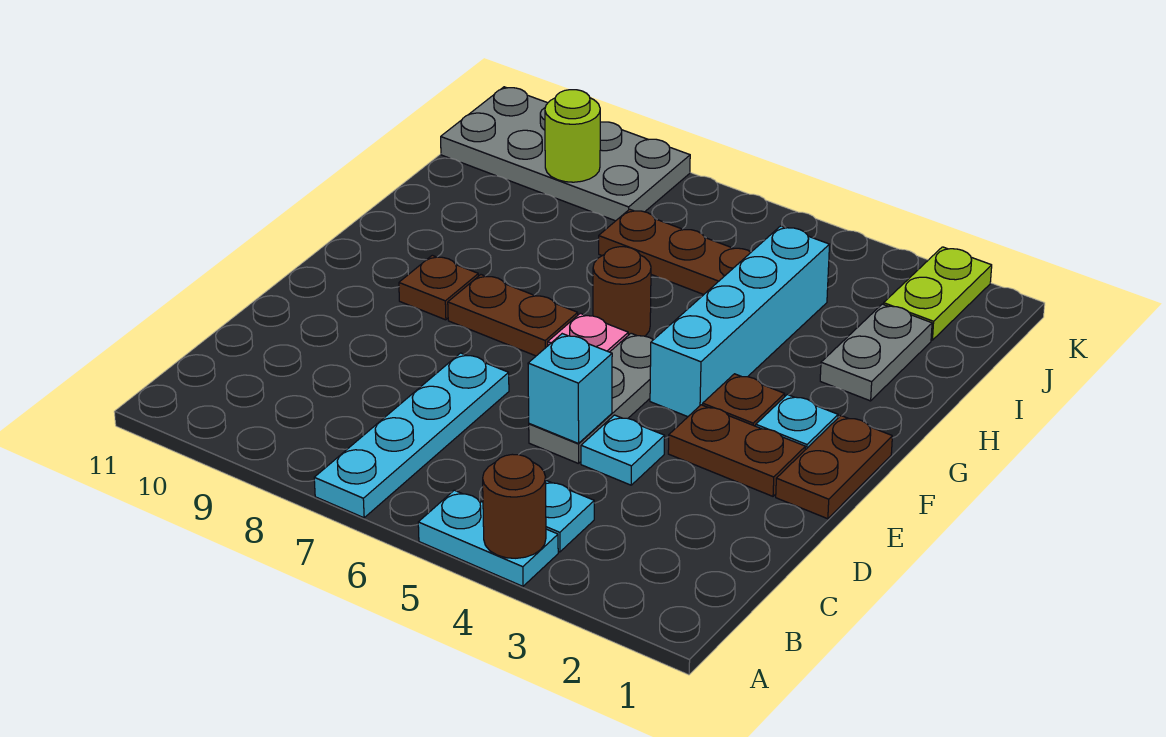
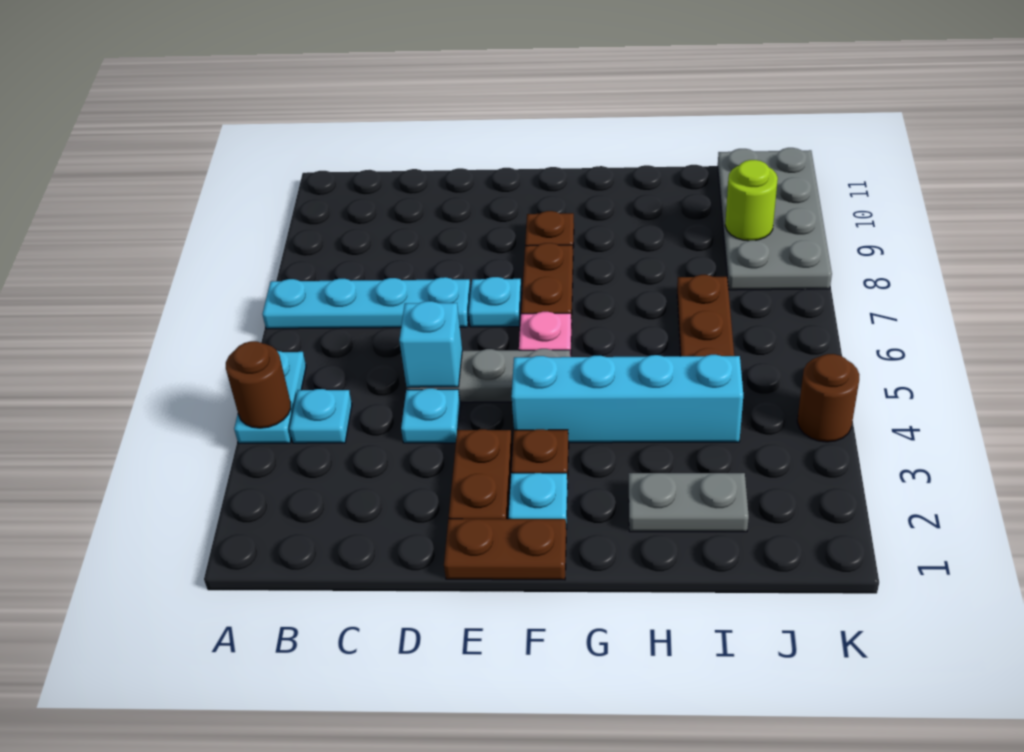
none -> cyan plate E7 level 1
brown round brick G6 level 1 -> brown round brick K4 level 1
lime plate J2:K2 level 1 -> none

